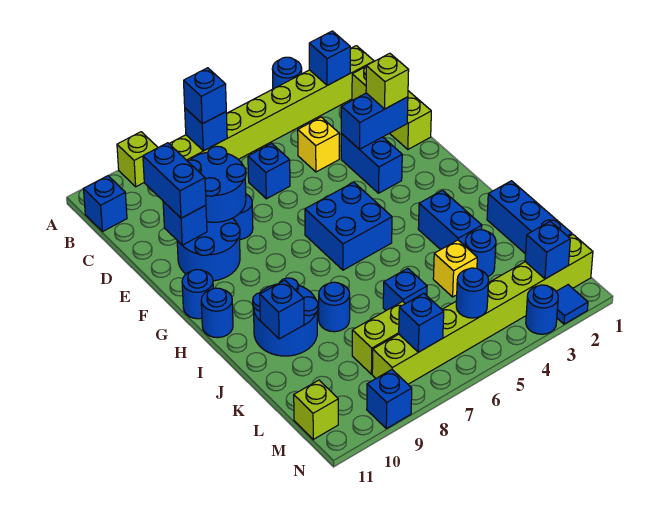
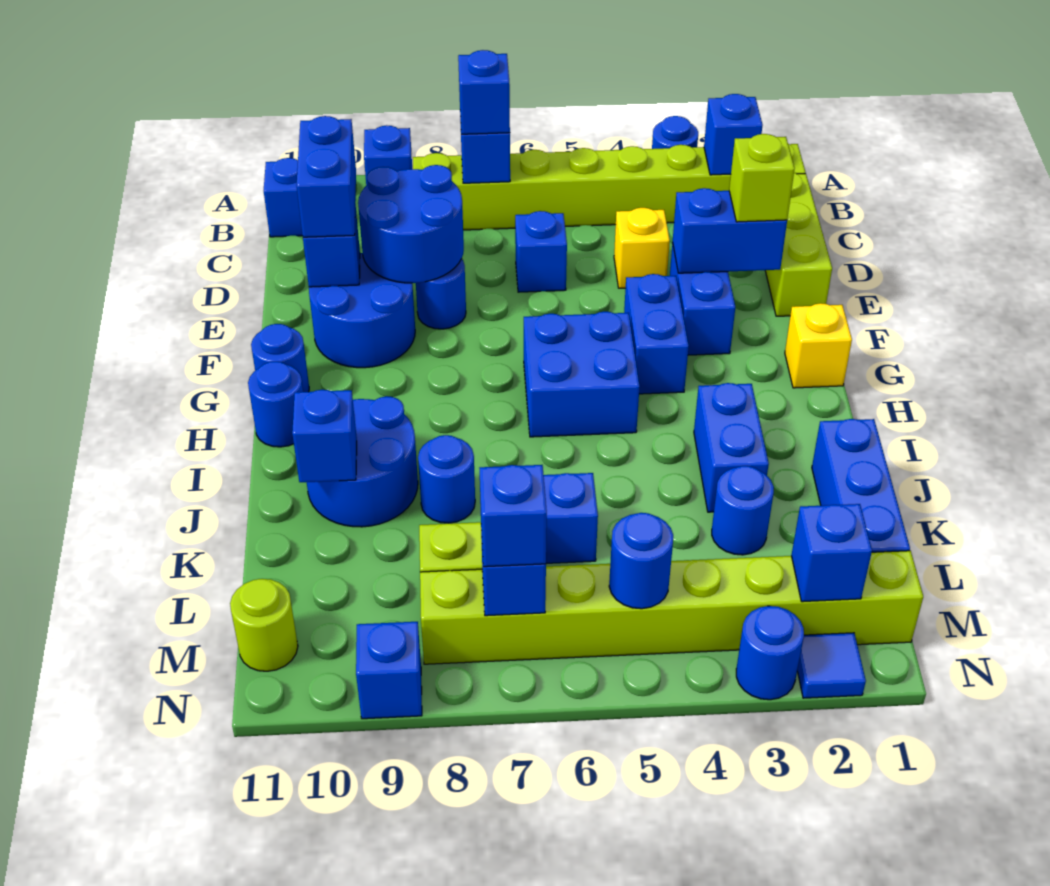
lime brick A9 level 1 -> blue brick A9 level 1
none -> blue brick F4:G4 level 1
yellow brick K4 level 1 -> yellow brick G1 level 1
none -> blue brick M7 level 3
lime brick M11 level 1 -> lime round brick M11 level 1

